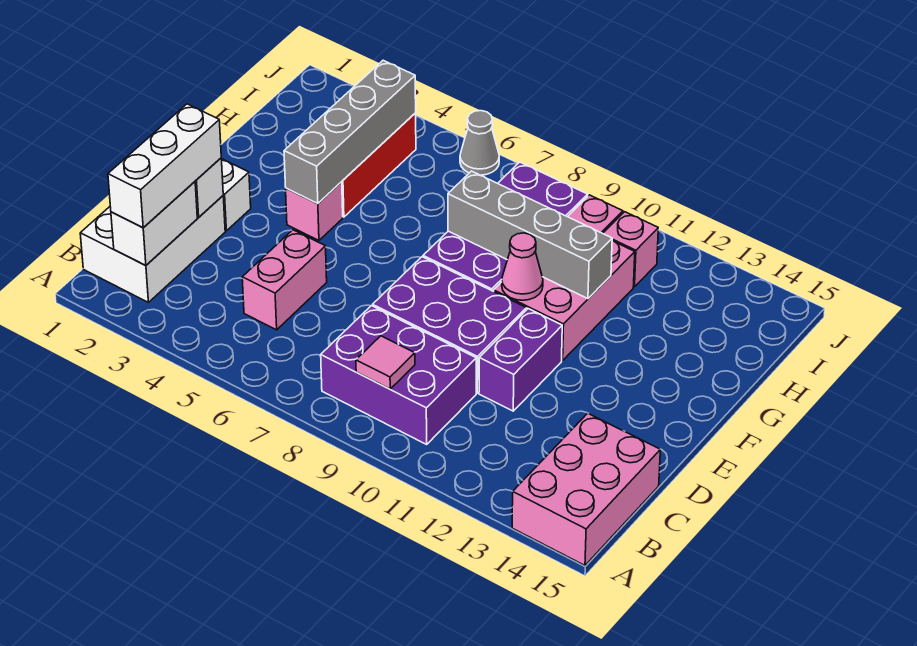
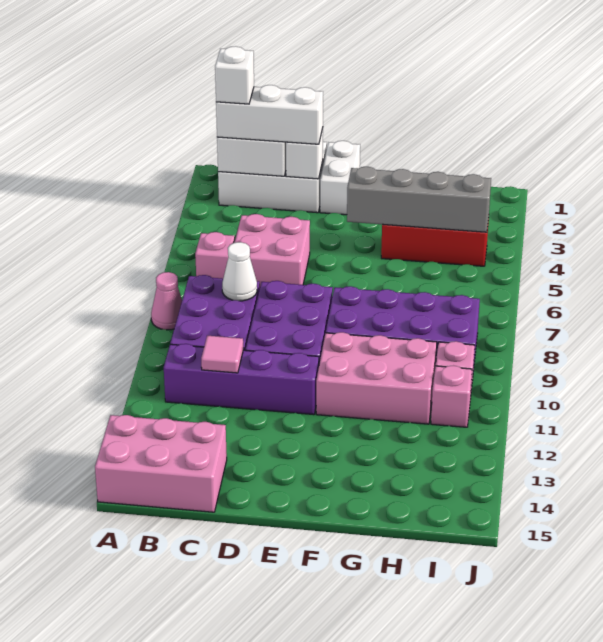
none -> white brick B2 level 4
pink tile B9 level 2 -> pink tile C11 level 2
pink brick C5:D5 level 1 -> pink brick C5:D6 level 1
none -> white cone C8 level 2
purple brick D11:E11 level 1 -> purple brick B11:E11 level 1
pink brick F4 level 1 -> pink brick B6 level 1
pink cone F10 level 2 -> pink cone A8 level 1
grey brick G8:G11 level 2 -> none
grey cone J6 level 1 -> none

